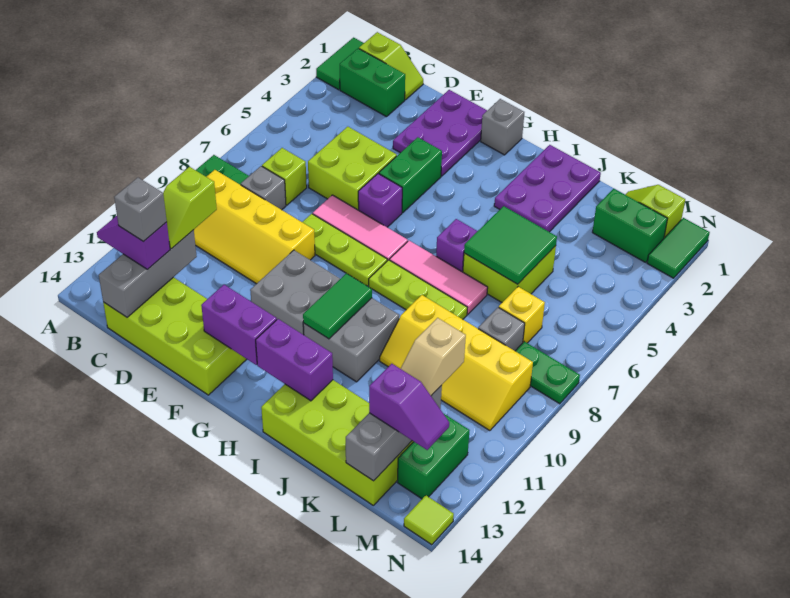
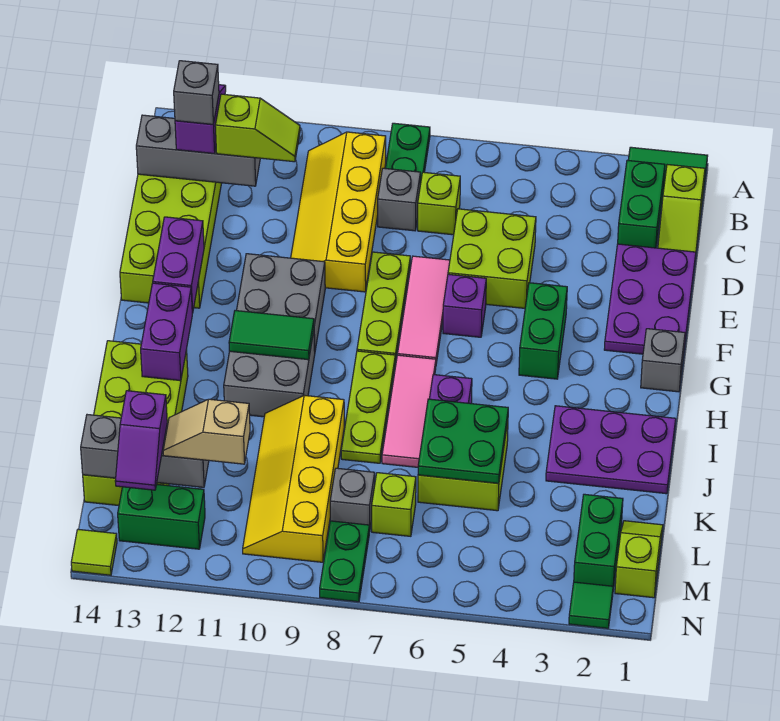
lime slope C11:C12 level 3 top 11 -> lime slope C11:C12 level 3 top 12
purple plate E1:F3 level 1 -> purple plate D1:F2 level 1
green brick F4:F5 level 1 -> green brick F4:G4 level 1
green tile J5:K6 level 2 -> green plate J5:K6 level 2
yellow brick L7 level 1 -> lime brick L7 level 1
green tile N1:N2 level 1 -> green tile N2 level 1

